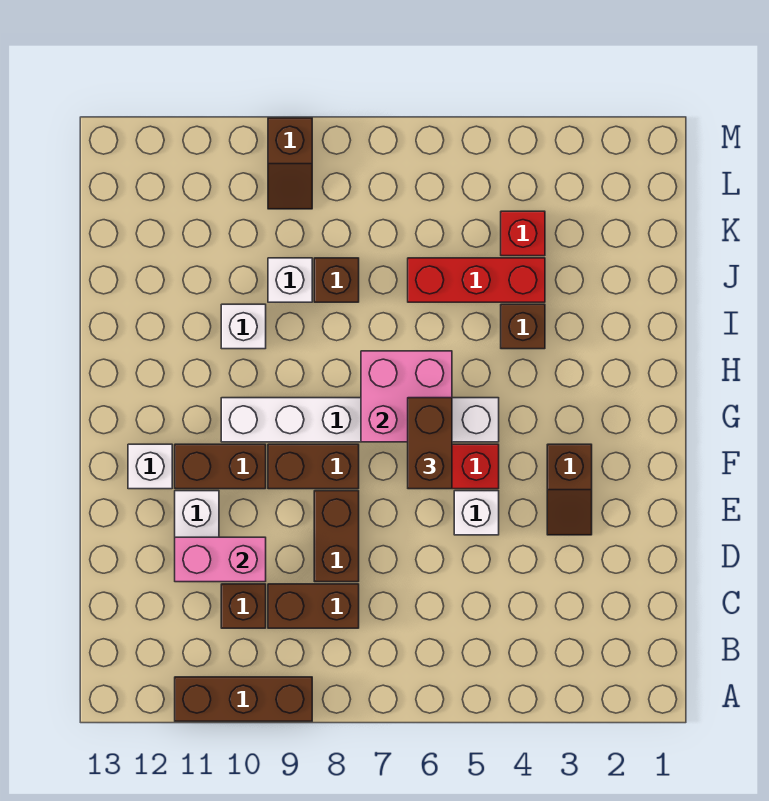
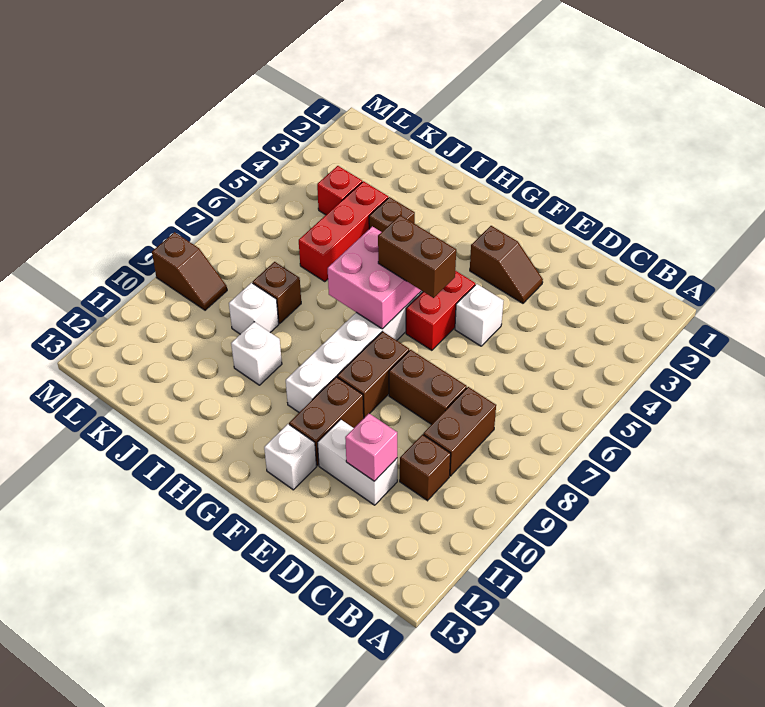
brown brick A9:A11 level 1 -> none
pink brick D10:D11 level 2 -> pink brick D11 level 2

